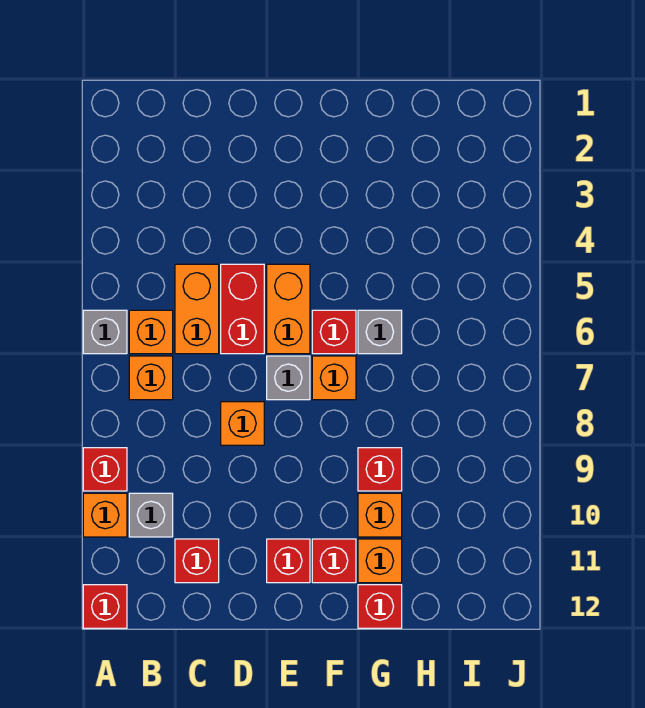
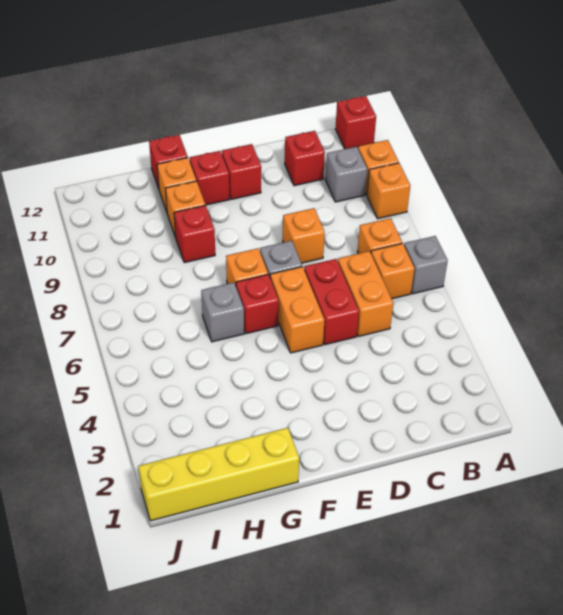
red brick A9 level 1 -> orange brick A9 level 1
none -> yellow brick G1:J1 level 1

